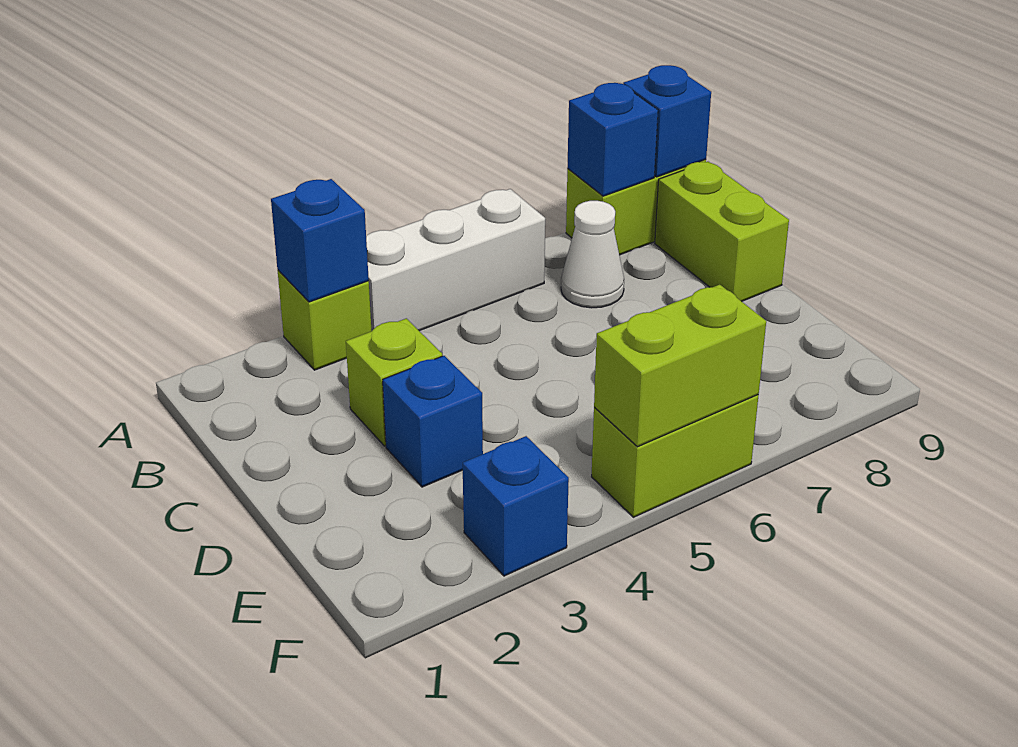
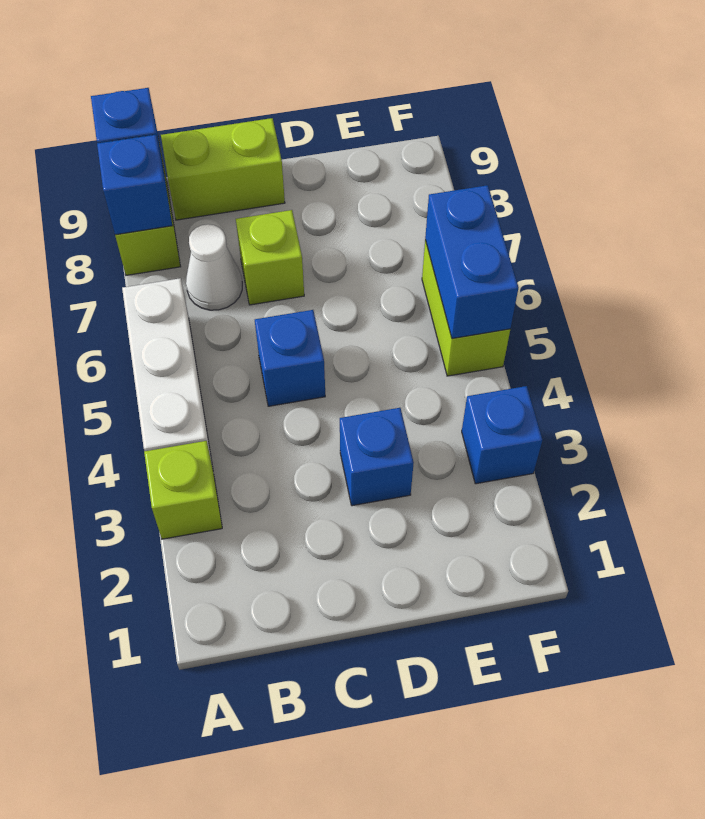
blue brick A3 level 2 -> blue brick C5 level 1
lime brick C3 level 1 -> lime brick C7 level 1
lime brick F5:F6 level 2 -> blue brick F5:F6 level 2

